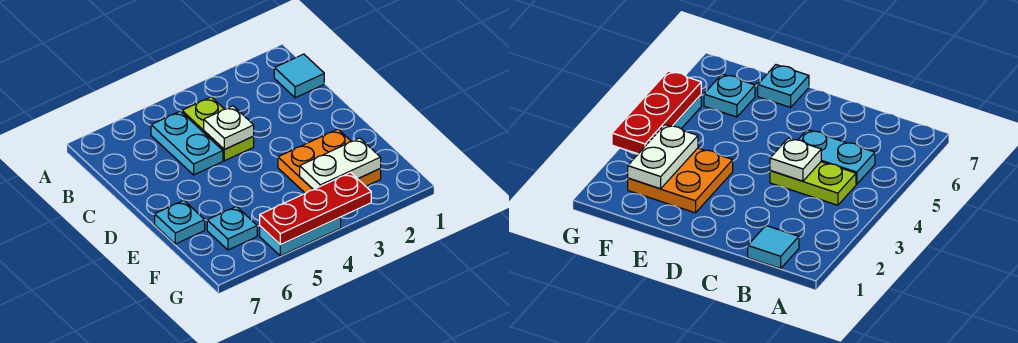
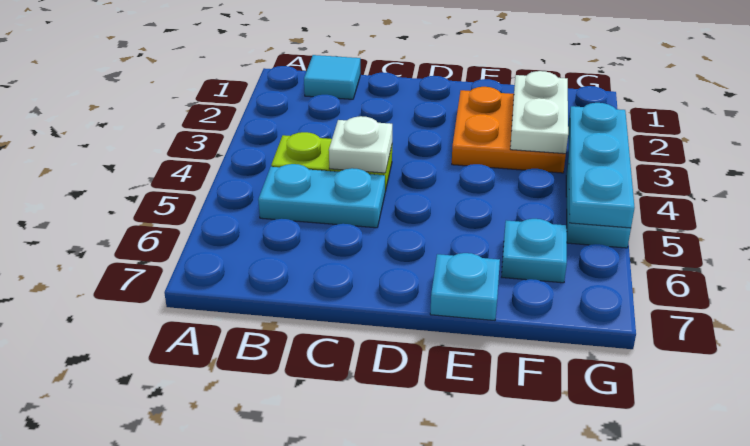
red plate G3:G5 level 2 -> cyan plate G3:G5 level 2

